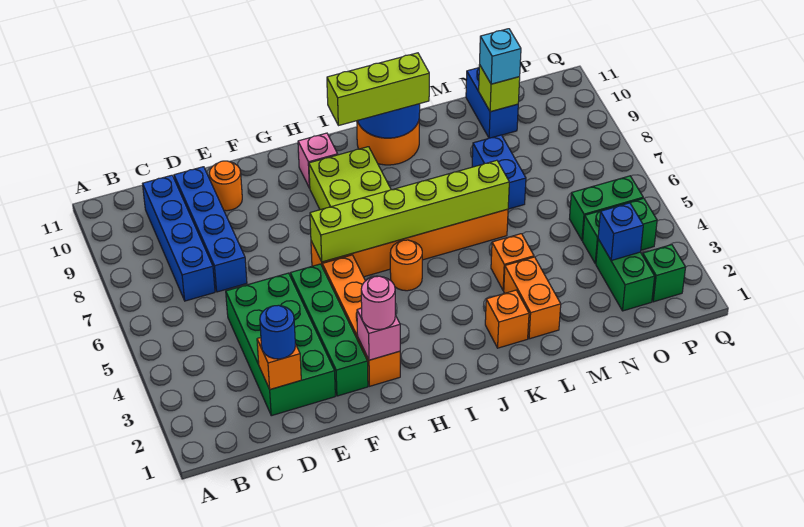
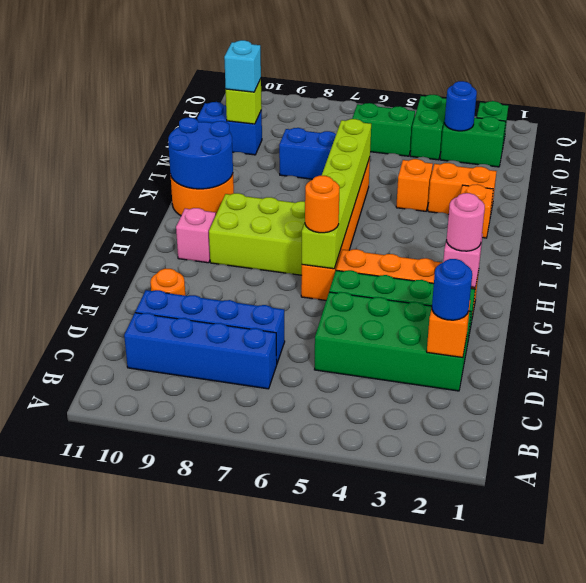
orange round brick I5 level 1 -> orange round brick G6 level 3
lime brick I10:K10 level 3 -> none
blue brick O3 level 2 -> blue round brick O3 level 2
green brick O5:P5 level 1 -> green brick O5:O6 level 1

